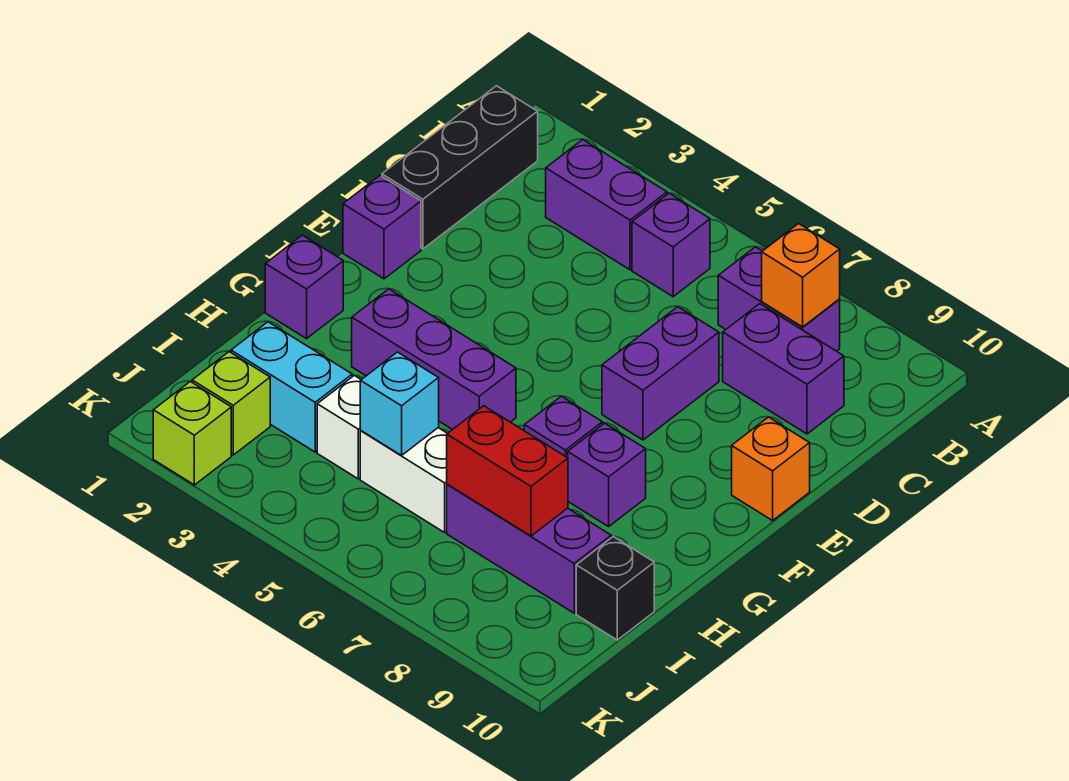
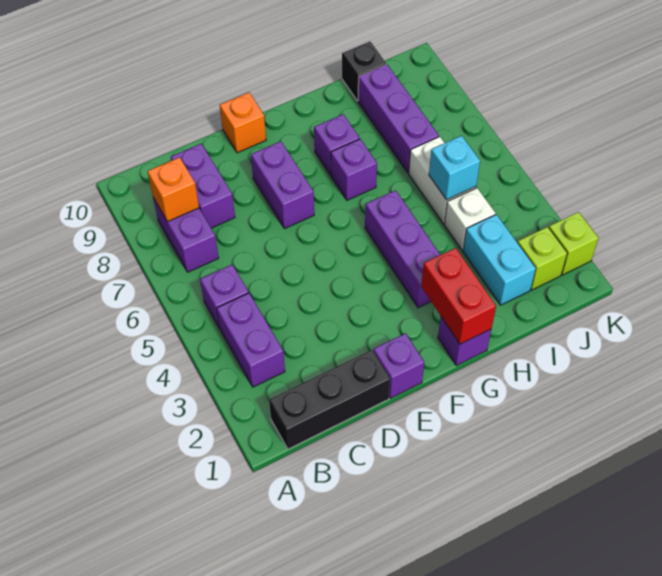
purple brick D7:E7 level 1 -> purple brick E7:E8 level 1
red brick I7:I8 level 2 -> red brick G1:G2 level 2

